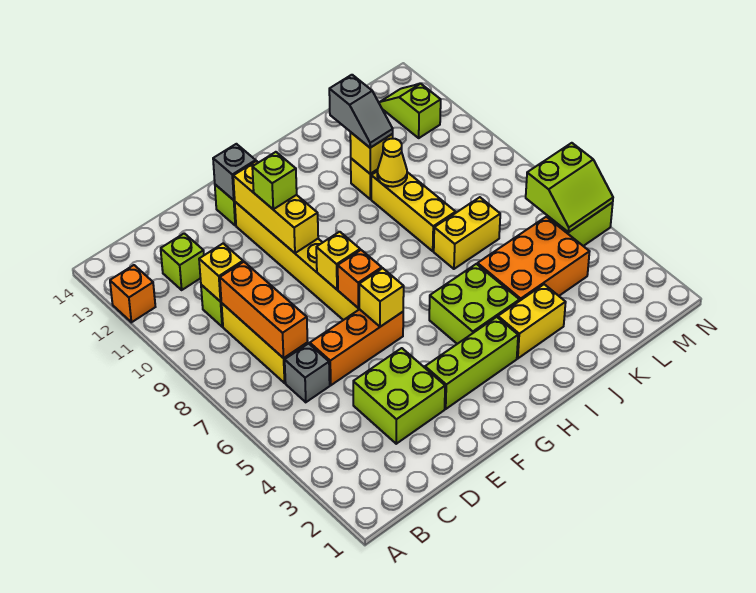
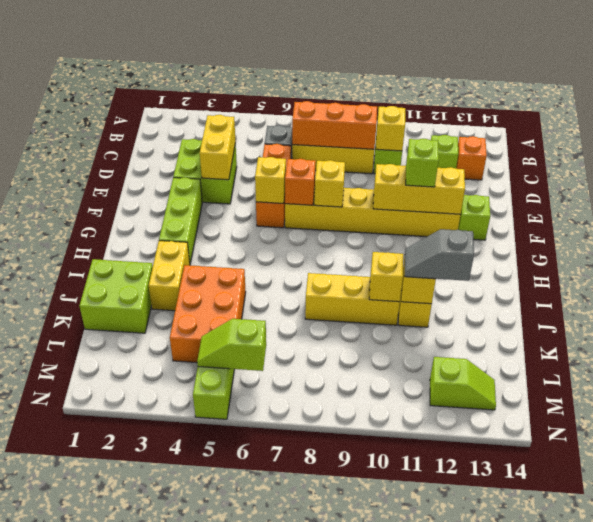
orange brick A12 level 1 -> orange brick C13 level 1
grey brick F13 level 2 -> none
lime brick H4:I5 level 1 -> lime brick J1:K2 level 1
yellow brick J7:K7 level 1 -> yellow brick D4:E4 level 2
yellow cone J10 level 2 -> yellow brick J10 level 2
lime slope M5:N6 level 2 top 6 -> lime slope M5:M6 level 2 top 6

